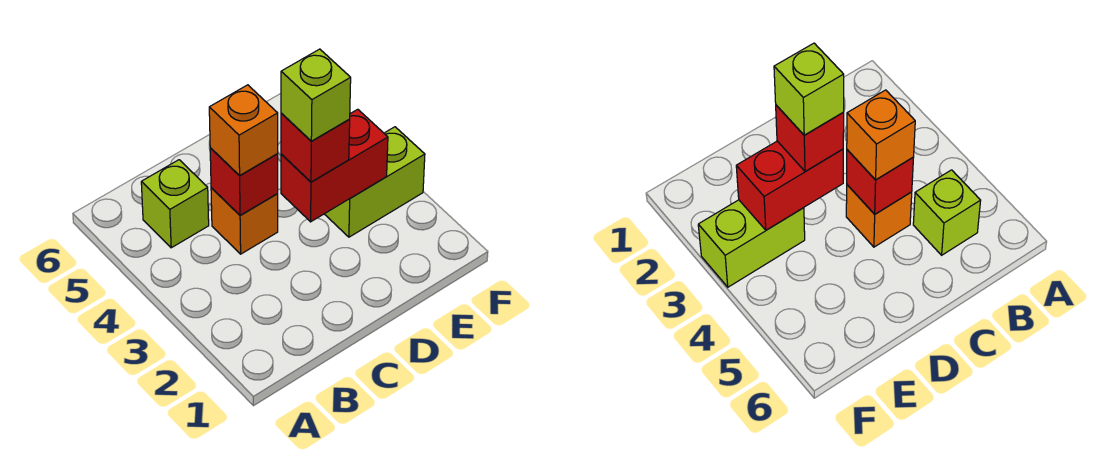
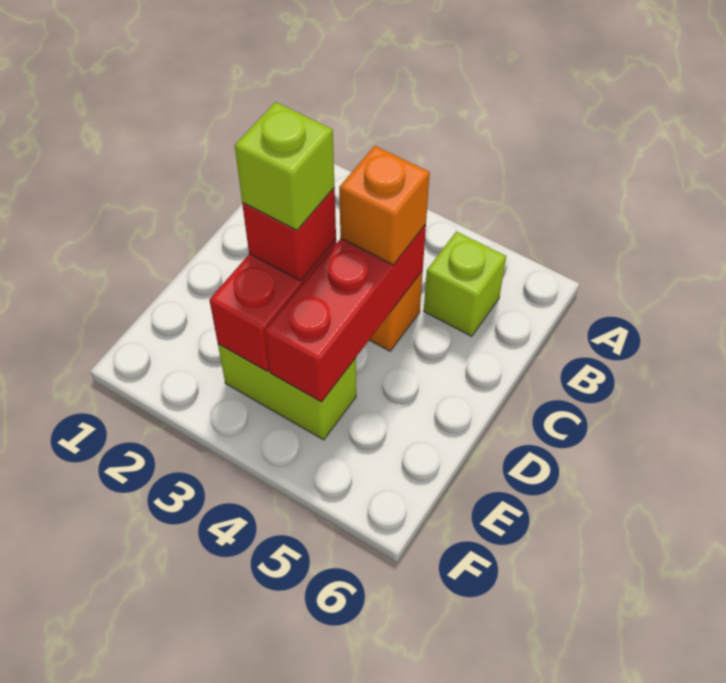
red brick C4 level 2 -> red brick C4:E4 level 2
lime brick E3:F3 level 1 -> lime brick E3:E4 level 1

